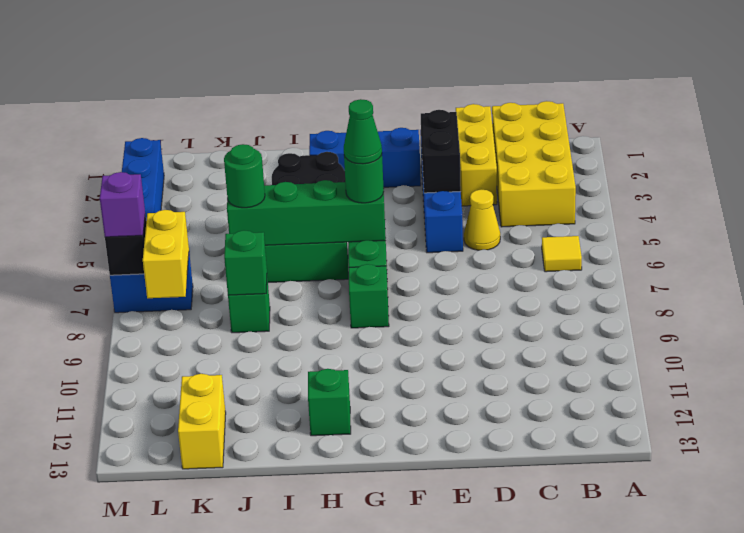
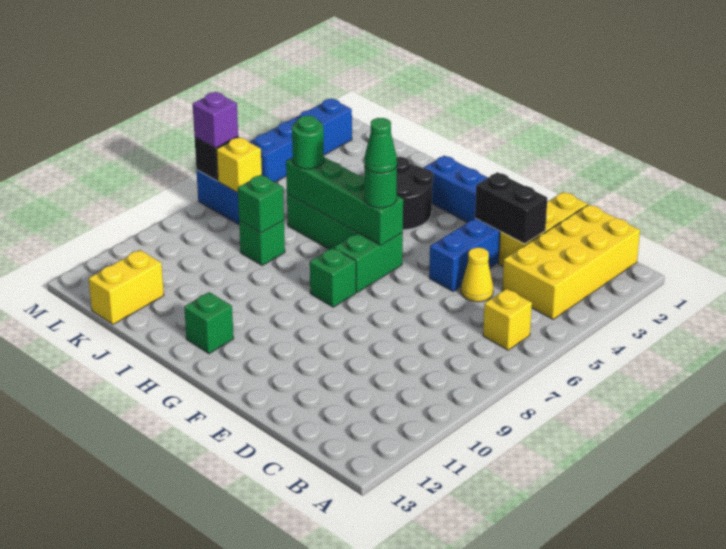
yellow tile B6 level 1 -> yellow brick B6 level 1
black brick E3:E4 level 2 -> black brick D3:E3 level 2
yellow brick L7:L8 level 2 -> yellow brick L7 level 2

